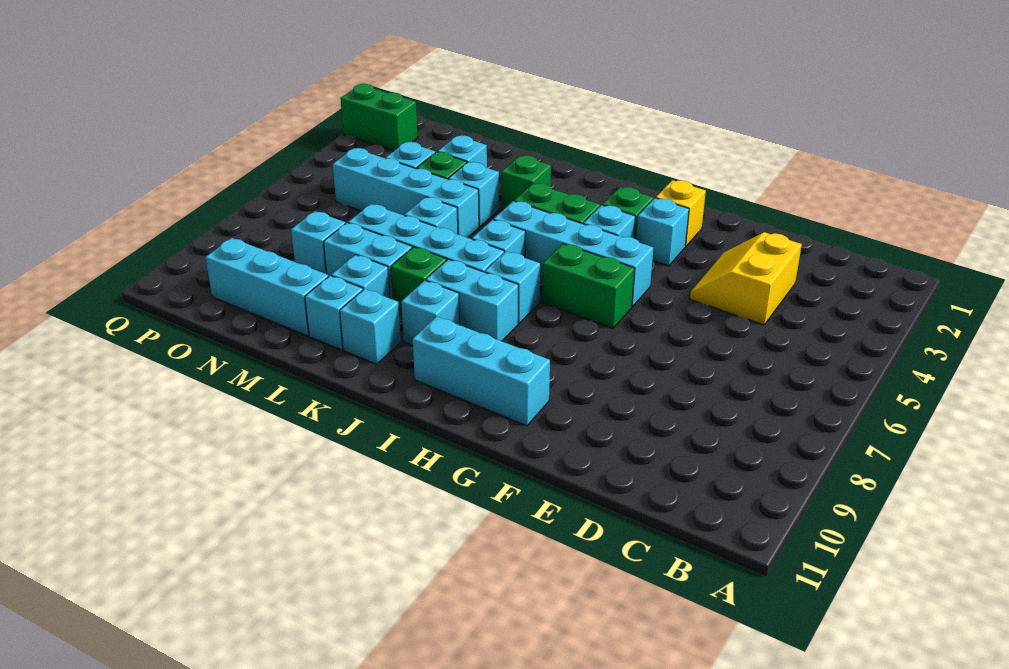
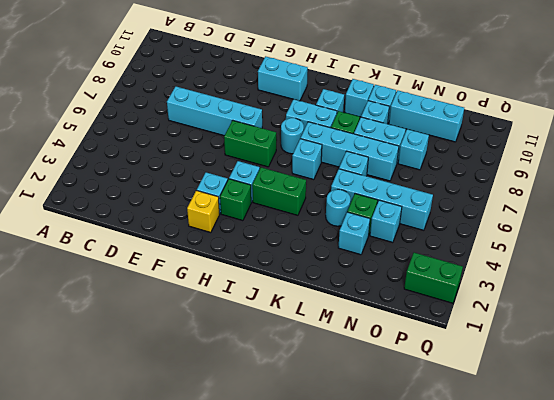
yellow slope D3:E4 level 1 top D -> none
cyan brick G5:J5 level 1 -> cyan brick D7:G7 level 1
cyan brick G10:I10 level 1 -> cyan brick G10:H10 level 1
cyan brick I7 level 1 -> cyan round brick I7 level 1
green brick K3 level 1 -> none
cyan brick L4 level 1 -> cyan round brick L4 level 1

